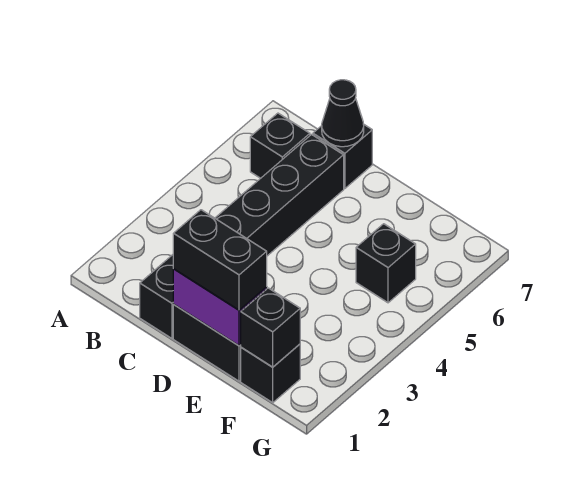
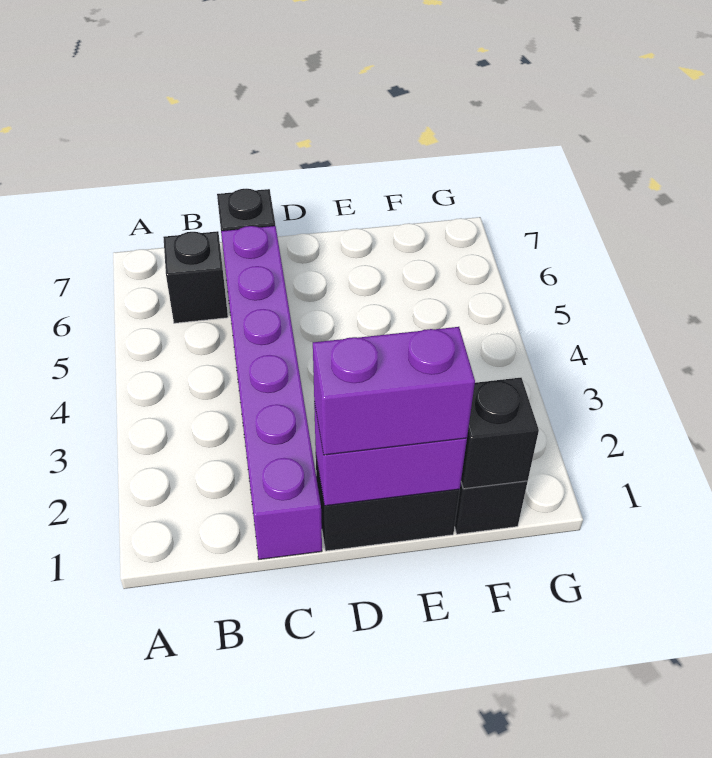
black brick C1:C6 level 1 -> purple brick C1:C6 level 1
black cone C7 level 2 -> none
black brick D1:E1 level 3 -> purple brick D1:E1 level 3
black brick F5 level 1 -> none

